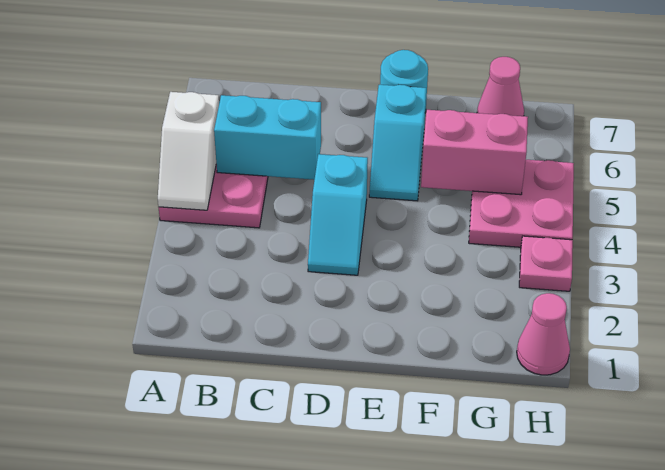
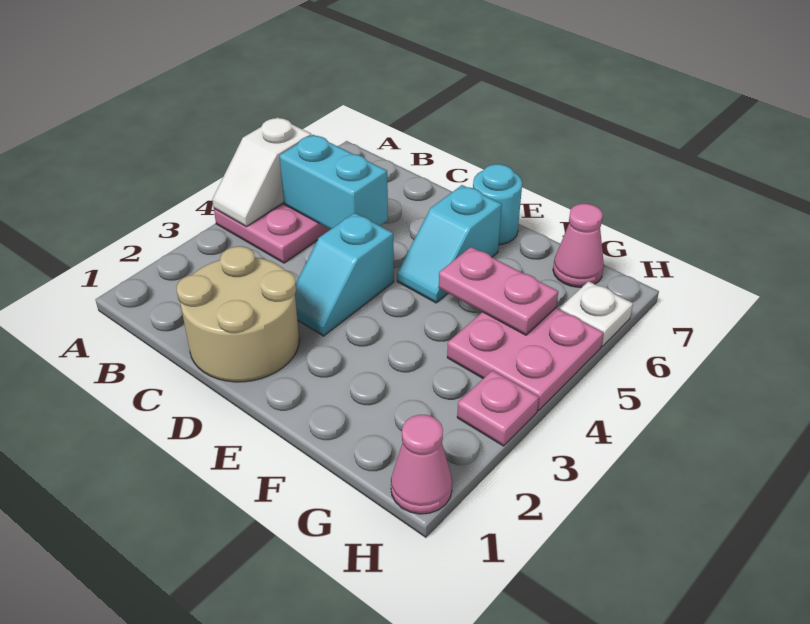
none -> tan round brick C1:D2 level 1
pink brick F5:G5 level 2 -> pink plate F5:G5 level 2
none -> white plate H6 level 1

